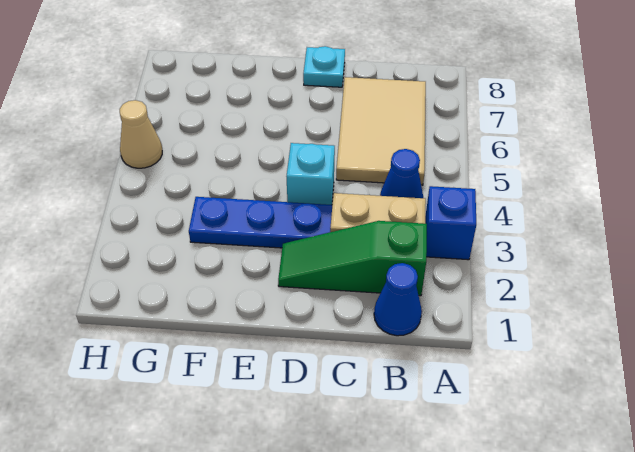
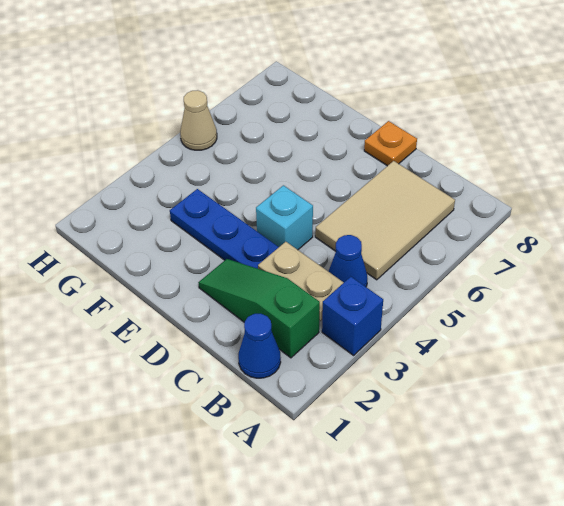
cyan plate D8 level 1 -> orange plate D8 level 1

